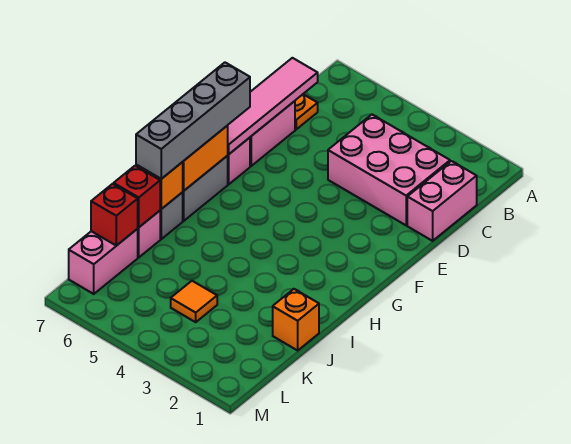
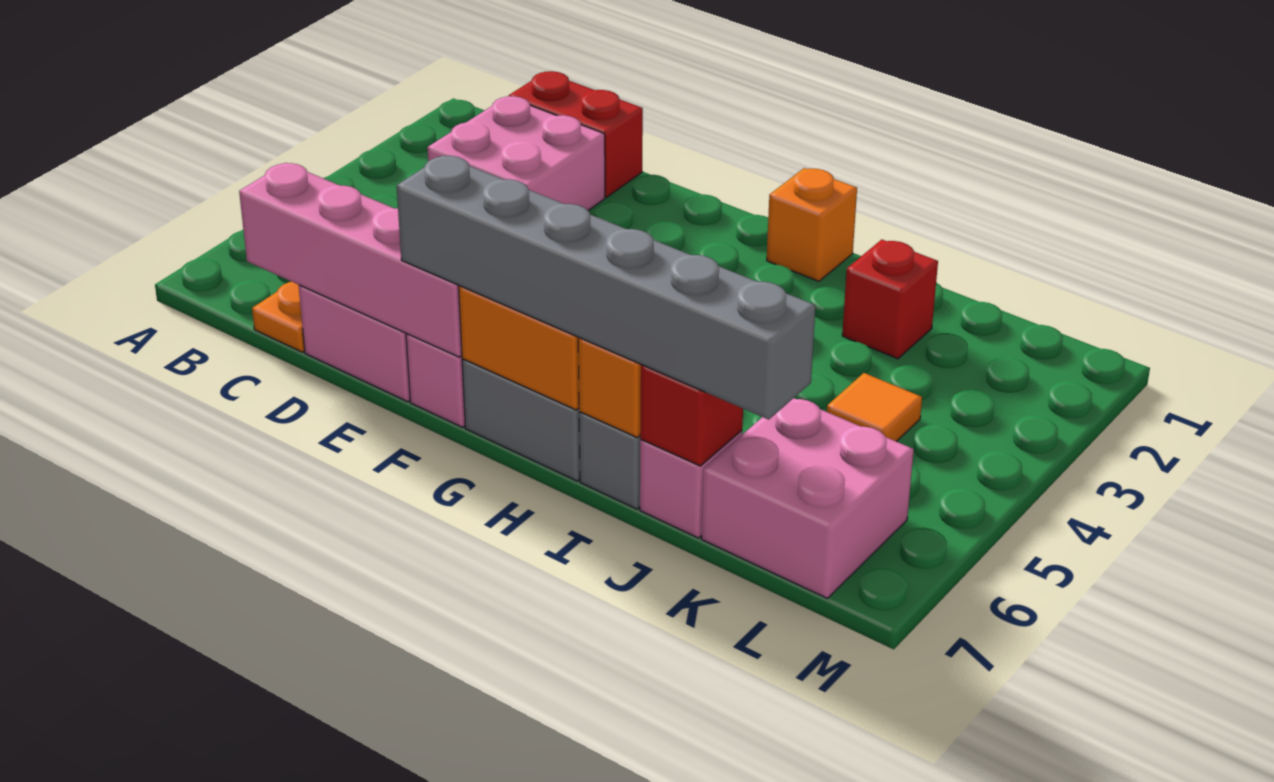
pink brick C1:D1 level 1 -> red brick C1:D1 level 1
pink brick C2:D4 level 1 -> pink brick C2:D3 level 1
pink tile C7:F7 level 2 -> pink brick C7:F7 level 2
grey brick F7:I7 level 3 -> grey brick F7:K7 level 3
orange brick J1 level 1 -> orange brick H1 level 1
pink brick K7:L7 level 1 -> pink brick K6:L7 level 1
red brick K7 level 2 -> red brick J2 level 1

